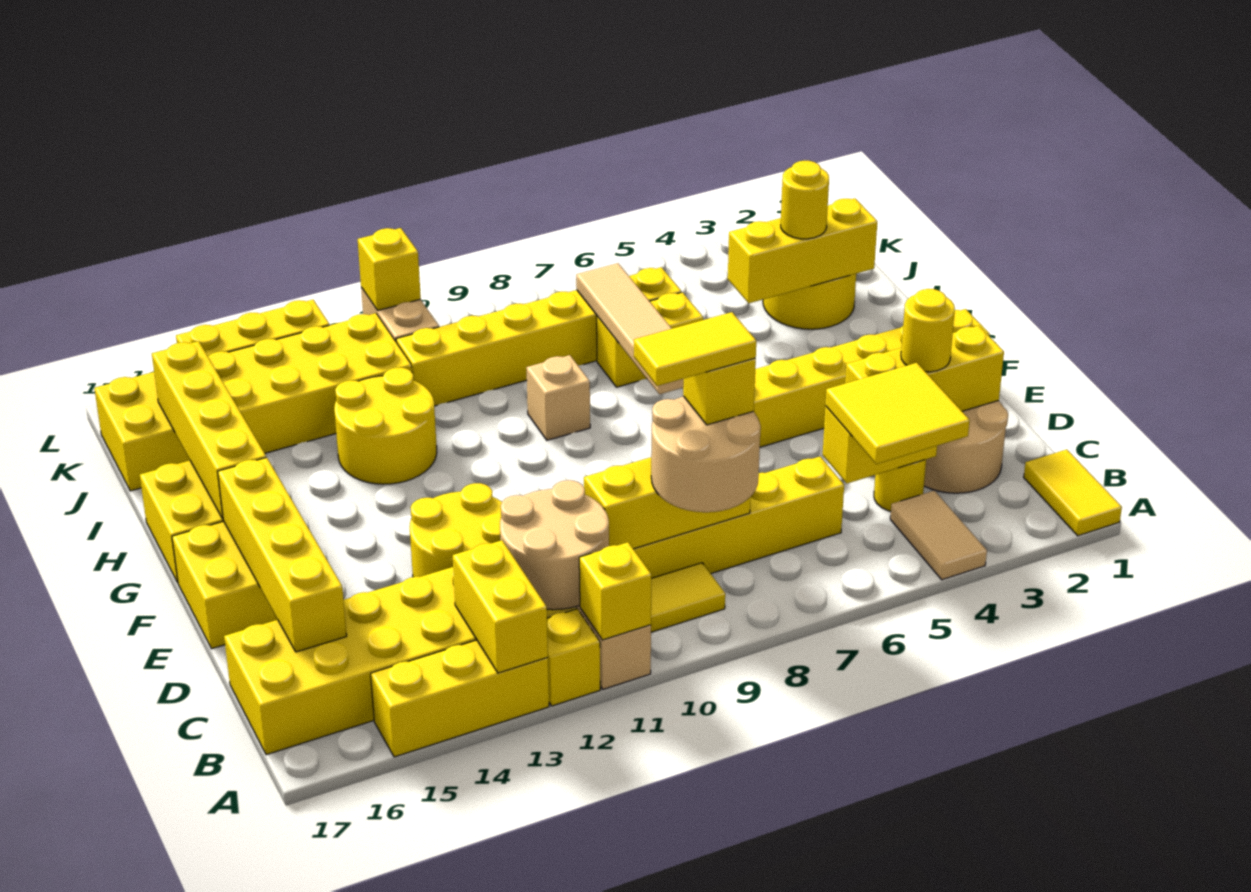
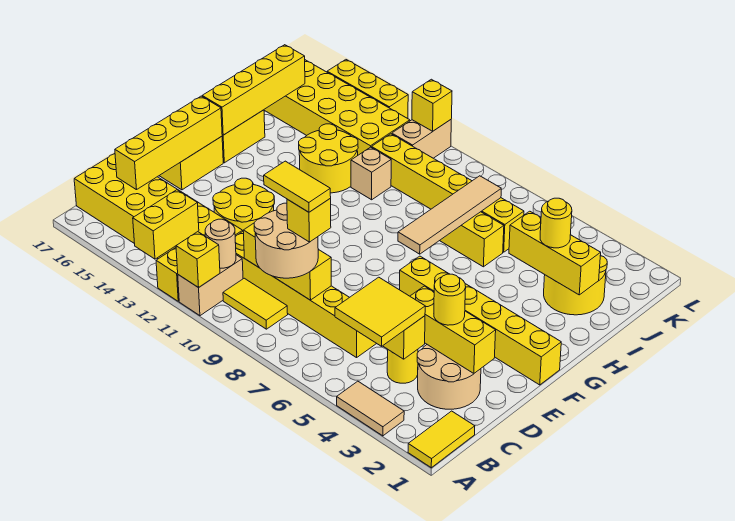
tan tile A4:B4 level 1 -> tan tile A3:A4 level 1
yellow brick A13:A15 level 1 -> none
tan round brick B11:C12 level 2 -> tan round brick B11 level 2
tan brick H9 level 1 -> tan brick I11 level 1

